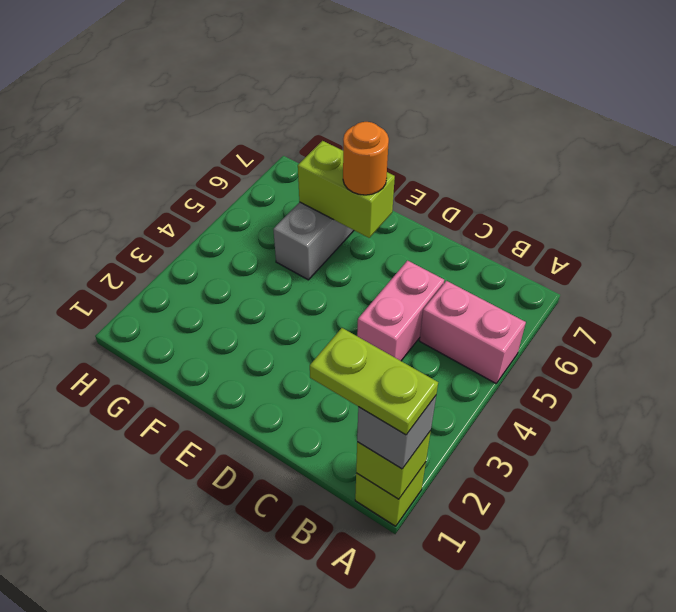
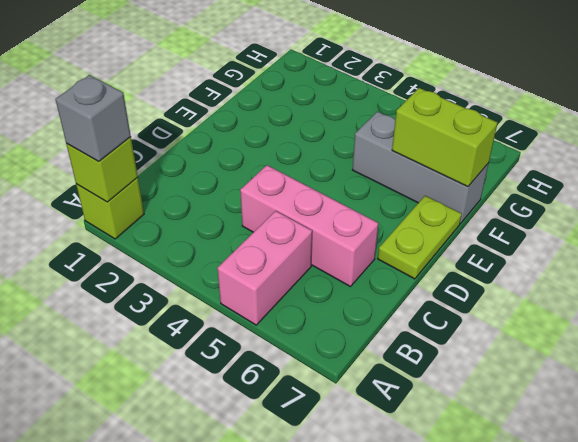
lime plate A1:B1 level 4 -> lime plate D7:E7 level 1
pink brick C4:C5 level 1 -> pink brick C4:C6 level 1
lime brick E6:F6 level 2 -> lime brick F6:F7 level 2
orange round brick E6 level 3 -> none

